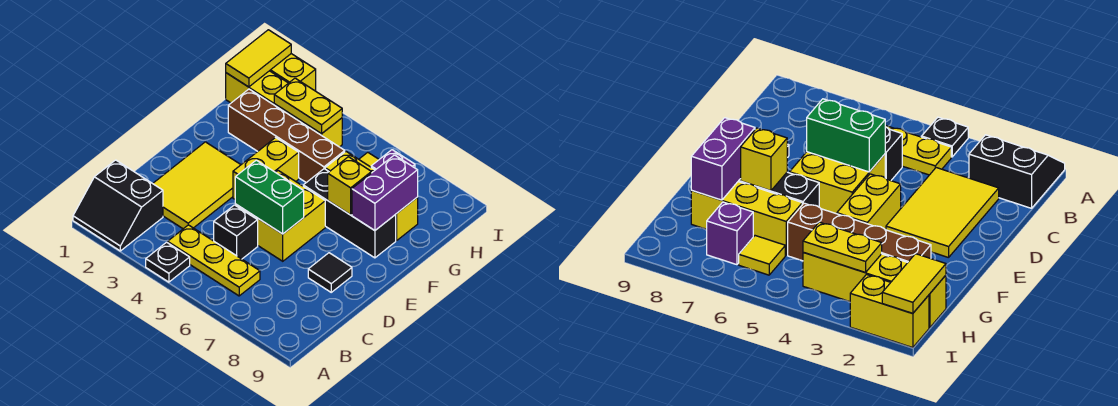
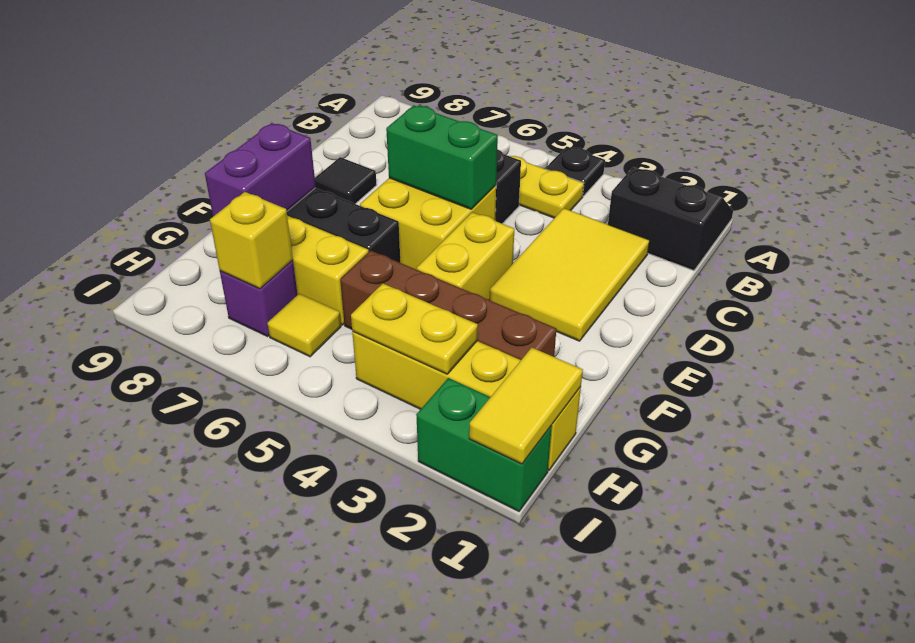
yellow brick F7 level 2 -> yellow brick H7 level 2
yellow brick I1:I2 level 1 -> green brick I1:I2 level 1

